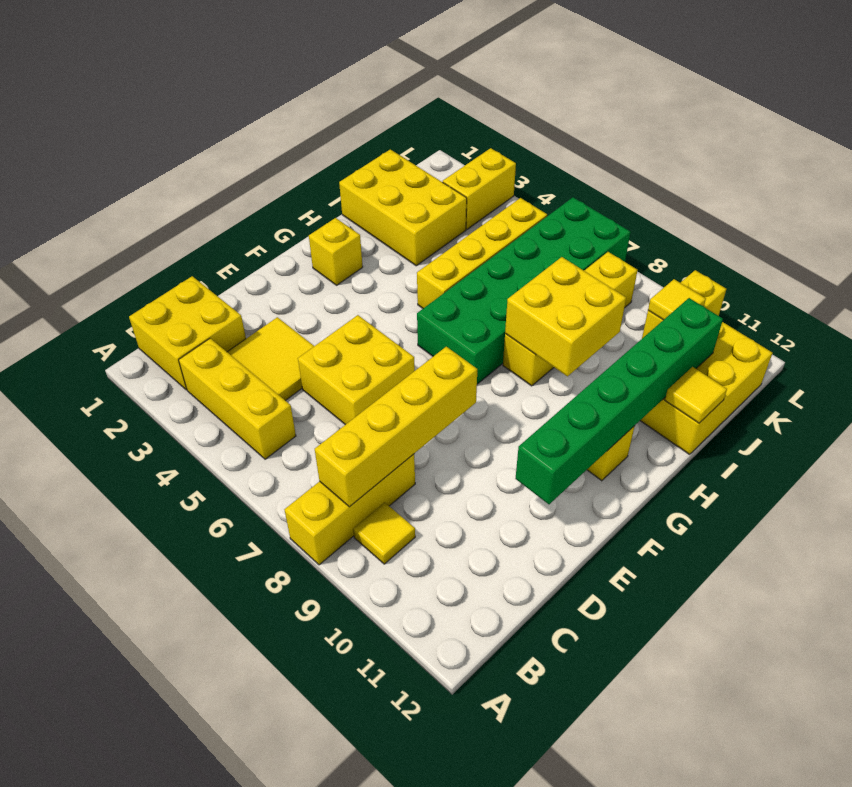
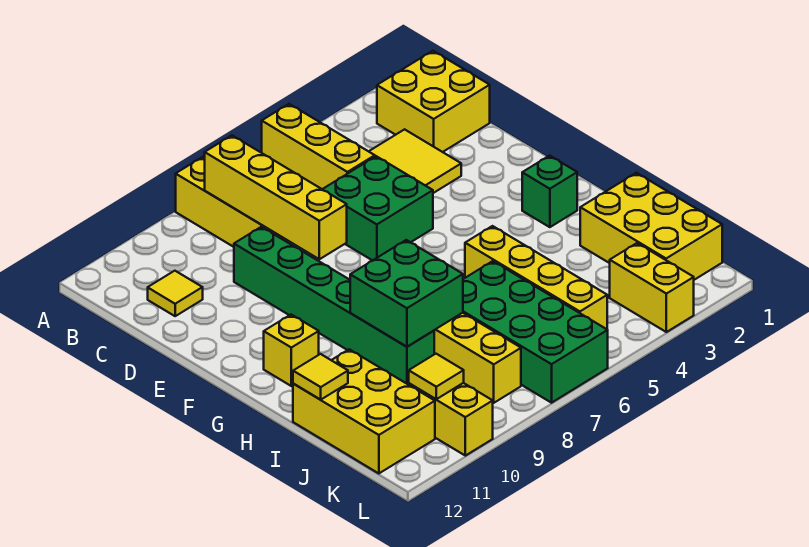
yellow brick B3:B5 level 1 -> yellow brick A5:C5 level 1
yellow tile B9 level 1 -> yellow tile C11 level 1
yellow brick D5:E6 level 1 -> green brick D5:E6 level 1
green brick E11:J11 level 2 -> green brick D9:I9 level 1
yellow brick G2 level 1 -> green brick G2 level 1
green brick G6:L7 level 1 -> green brick I6:L7 level 1
yellow brick H8:I9 level 2 -> green brick H8:I9 level 2
yellow brick I1:J3 level 1 -> yellow brick I1:K2 level 1

